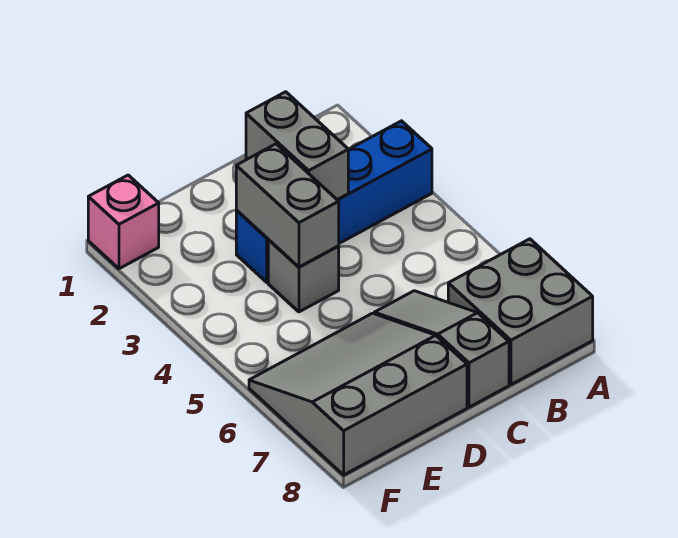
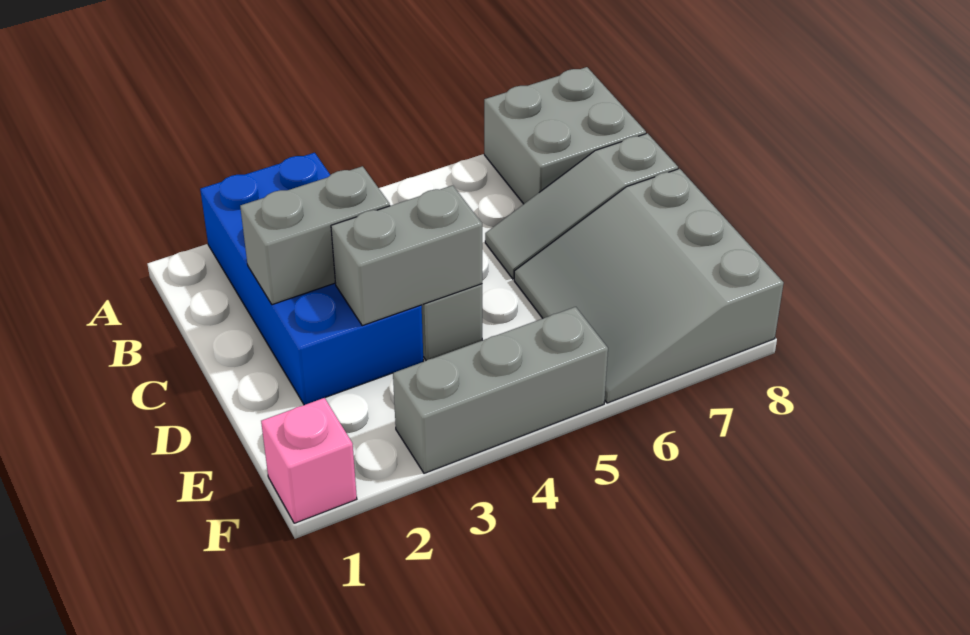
blue brick A3:D3 level 1 -> blue brick A2:D3 level 1
none -> grey brick F3:F5 level 1

